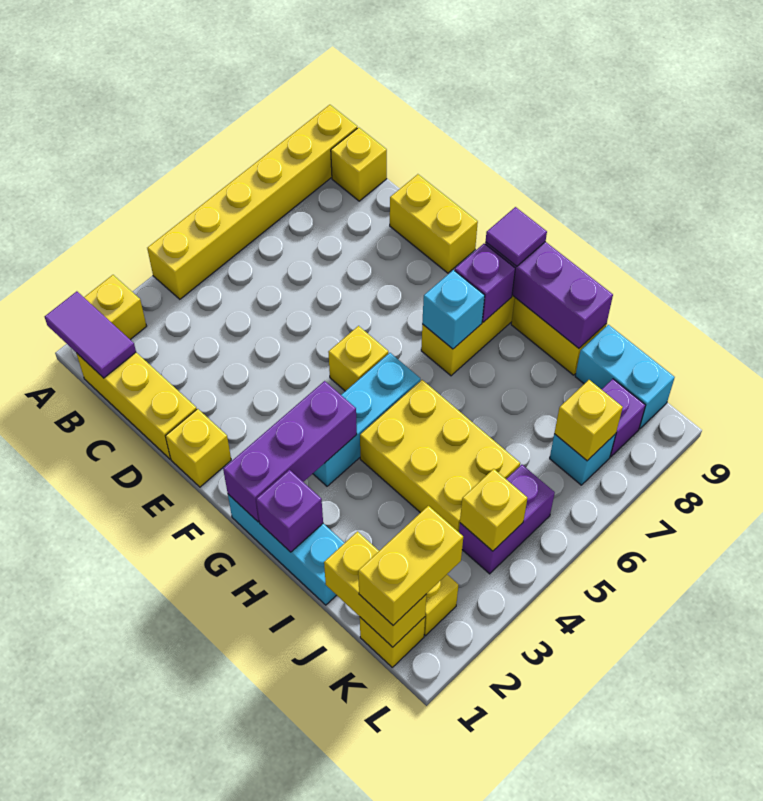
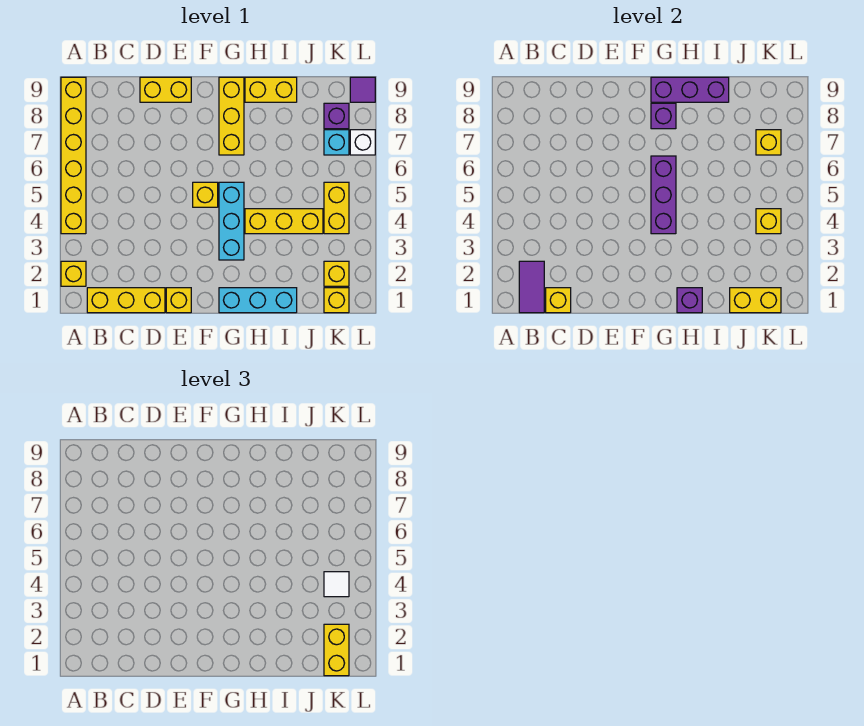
purple tile A1:B1 level 2 -> purple tile B1:B2 level 2
yellow brick B9 level 1 -> yellow brick C1 level 2
purple brick G1:G3 level 2 -> purple brick G4:G6 level 2
cyan brick G7 level 2 -> none
purple tile G9 level 3 -> purple tile L9 level 1
yellow brick H4:J5 level 1 -> yellow brick H4:J4 level 1
cyan brick J9:K9 level 1 -> none
purple brick K4:K5 level 1 -> yellow brick K4:K5 level 1
none -> white tile K4 level 3
none -> white brick L7 level 1

